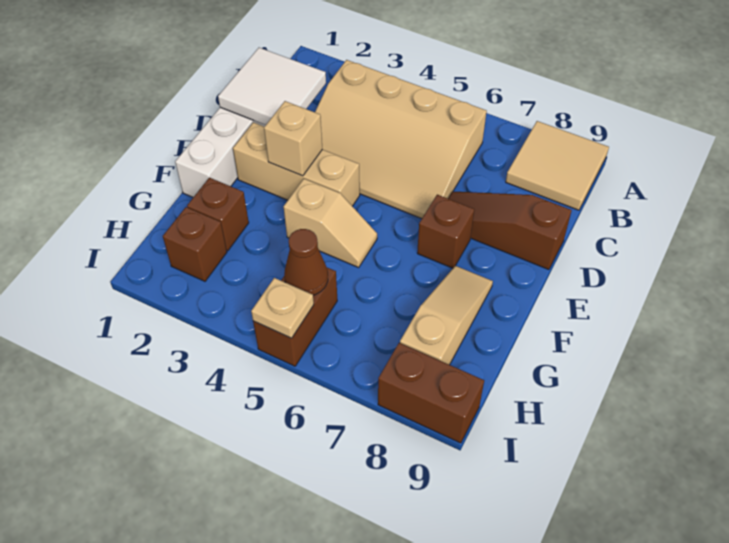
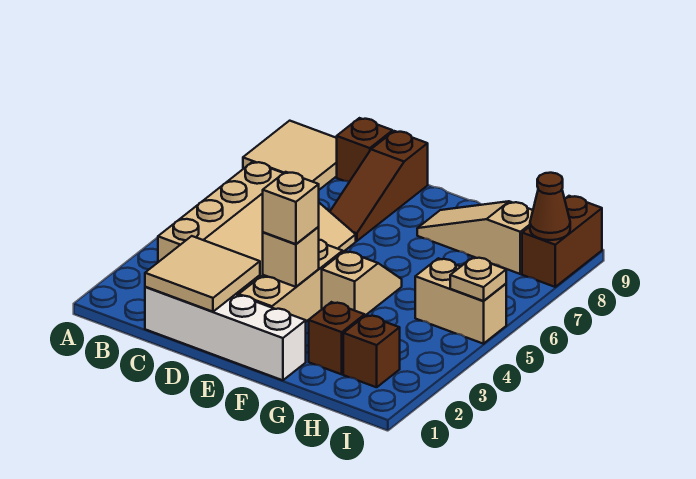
white tile C1:D2 level 2 -> tan tile C1:D2 level 2
none -> tan brick E3 level 3
brown brick E7 level 1 -> brown brick C9 level 1
brown brick H5:I5 level 1 -> tan brick H5:I5 level 1
brown cone H5 level 2 -> brown cone I8 level 2

